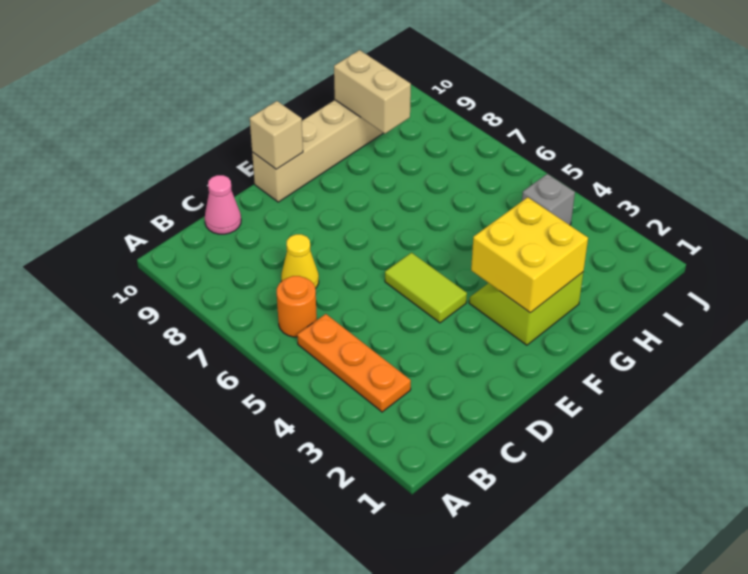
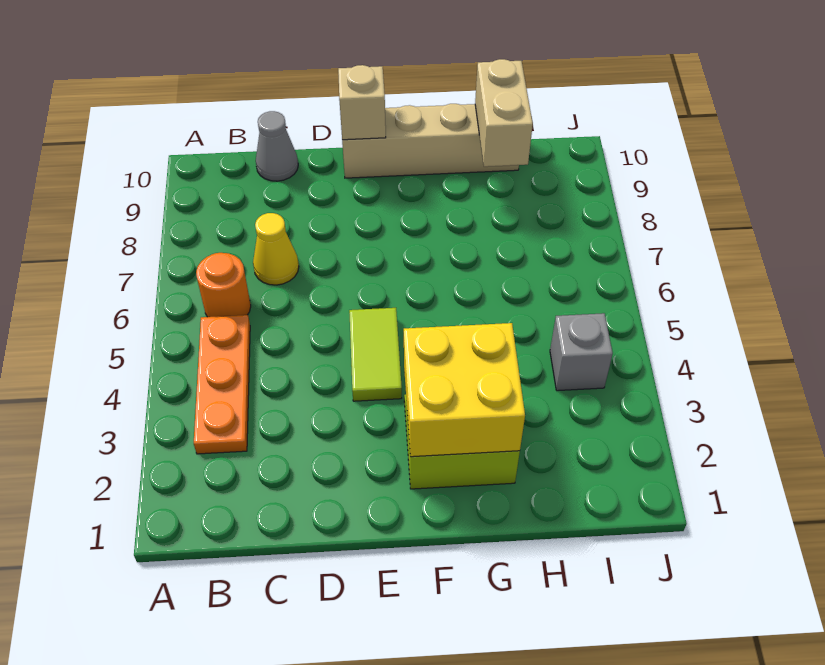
pink cone C10 level 1 -> grey cone C10 level 1

